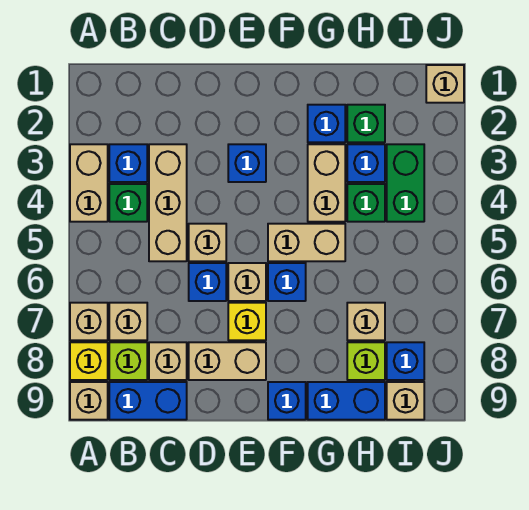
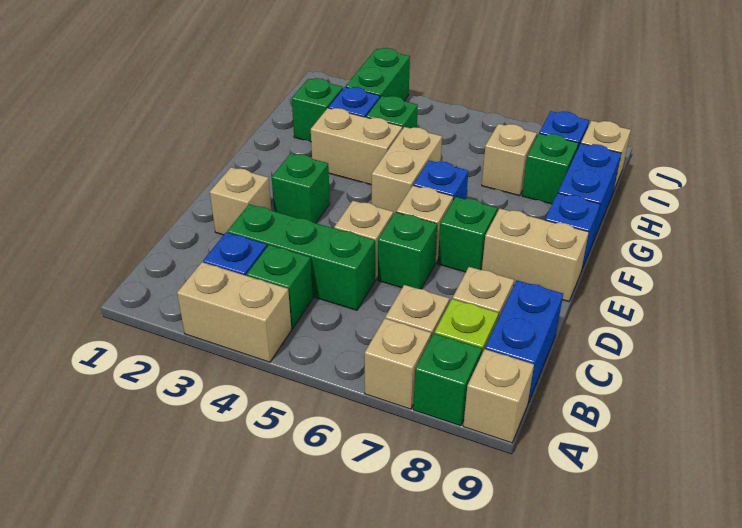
yellow brick A8 level 1 -> green brick A8 level 1
tan brick C3:C5 level 1 -> green brick C3:C5 level 1
blue brick D6 level 1 -> green brick D6 level 1
tan brick D8:E8 level 1 -> tan brick E8:E9 level 1
blue brick E3 level 1 -> green brick E3 level 1
yellow brick E7 level 1 -> green brick E7 level 1
blue brick G2 level 1 -> none
lime brick H8 level 1 -> green brick H8 level 1
green brick I3:I4 level 1 -> green brick I3:J3 level 1
tan brick J1 level 1 -> tan brick D2 level 1

